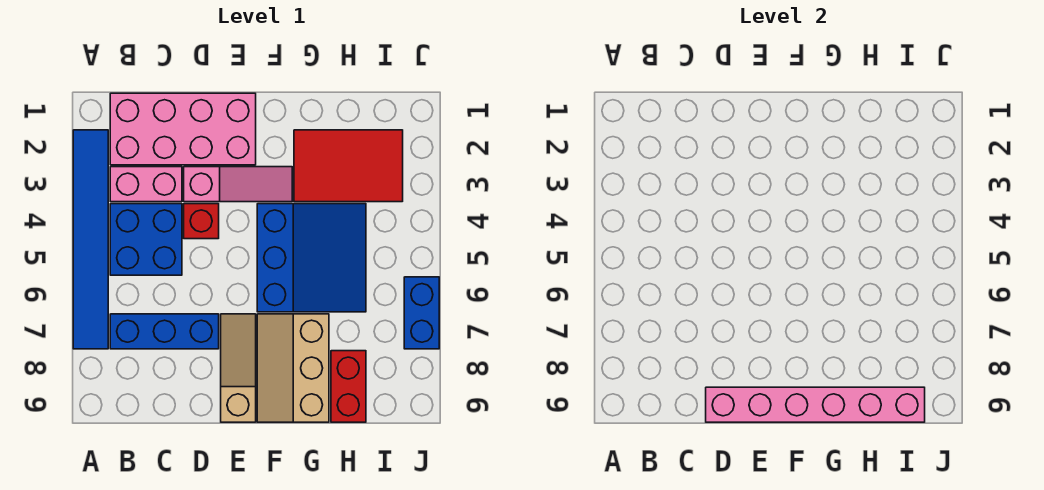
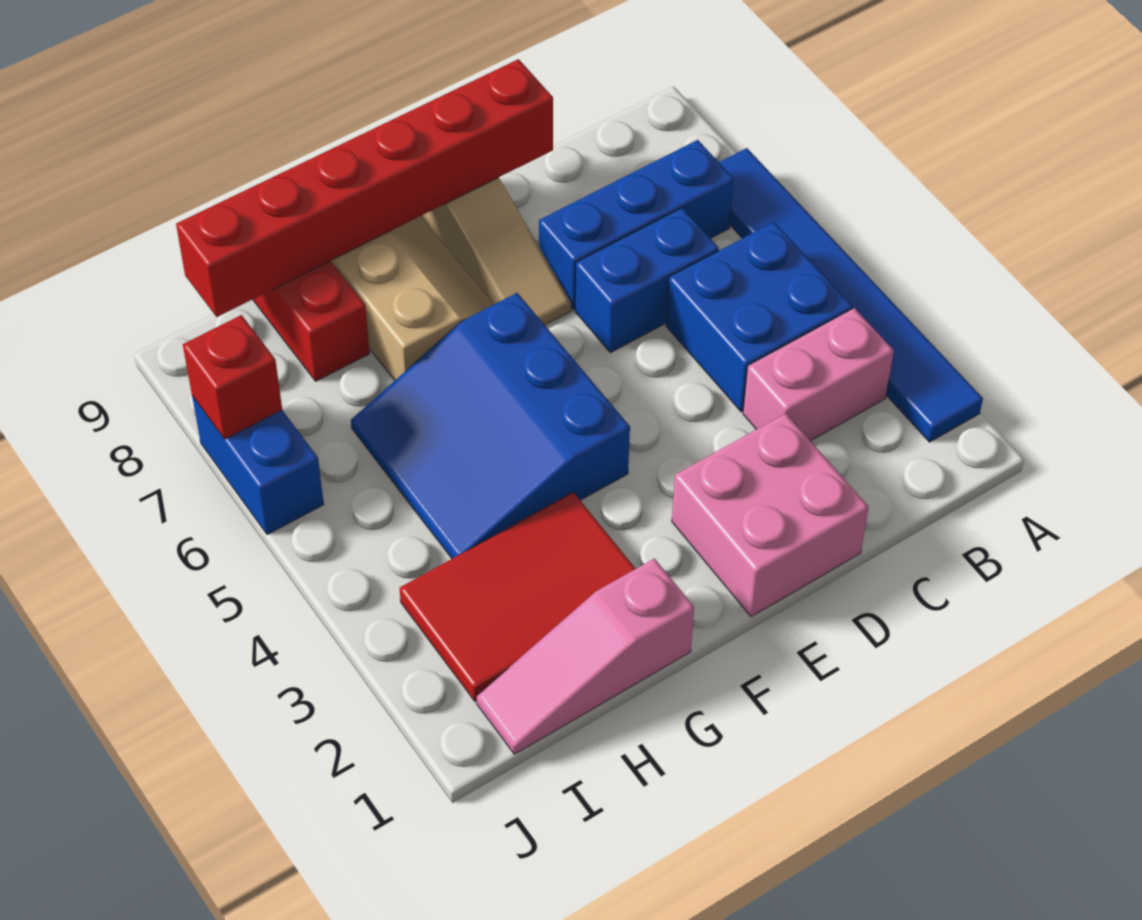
pink brick B1:E2 level 1 -> pink brick D1:E2 level 1
none -> blue brick C6:D6 level 1
pink slope D3:F3 level 1 top D -> pink slope G1:I1 level 1 top G
red brick D4 level 1 -> red brick J7 level 2
pink brick D9:I9 level 2 -> red brick D9:I9 level 2

